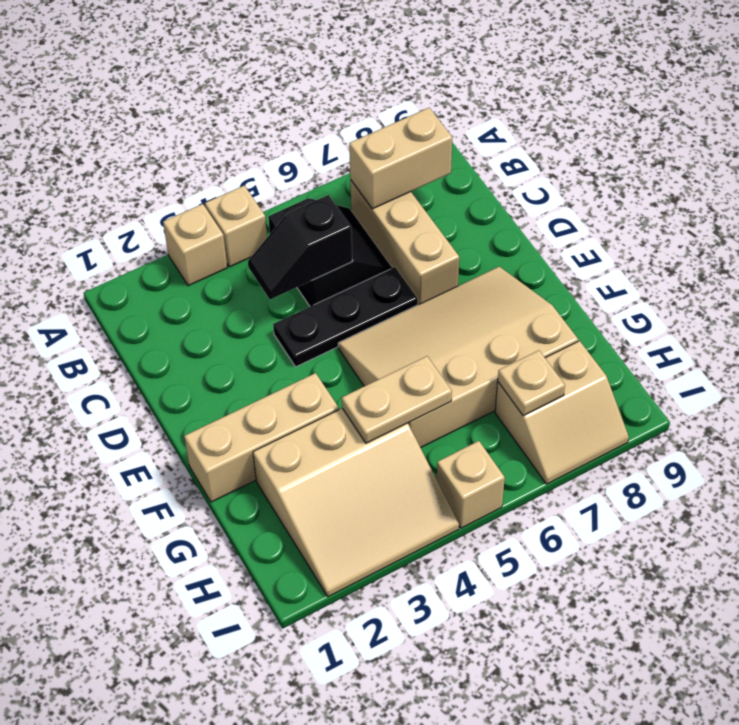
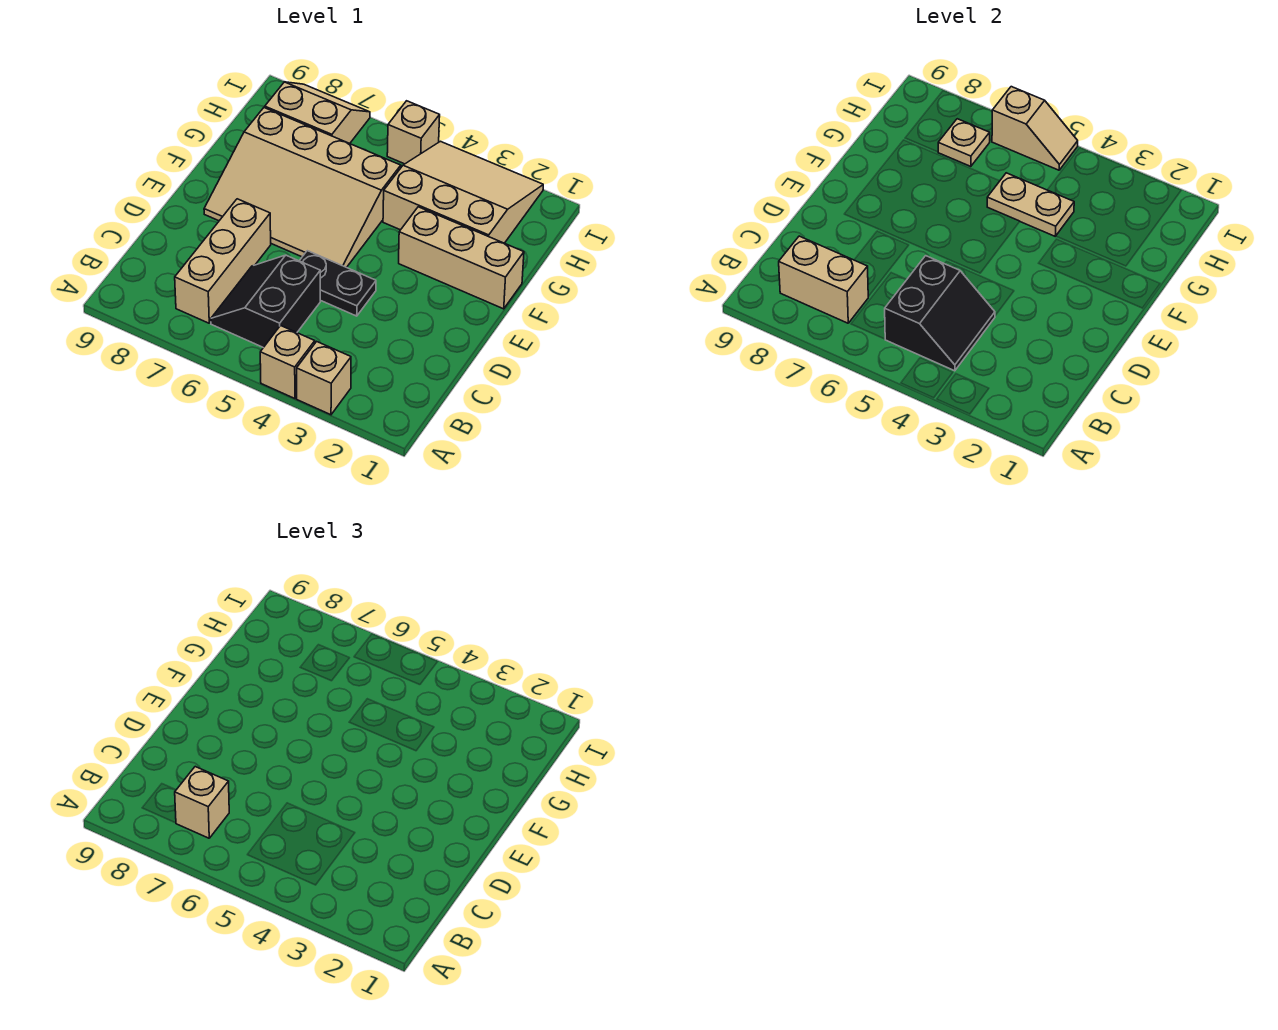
none -> tan brick B7 level 3
black slope C4:C5 level 2 top 5 -> black slope B4:C5 level 2 top 5
black plate D4:D6 level 1 -> black plate D4:D5 level 1
none -> tan slope I5:I6 level 2 top 6

